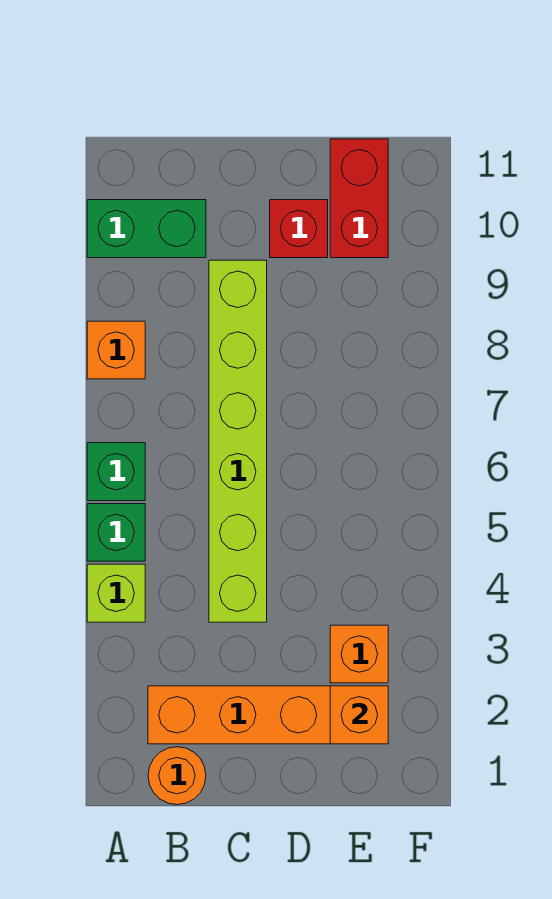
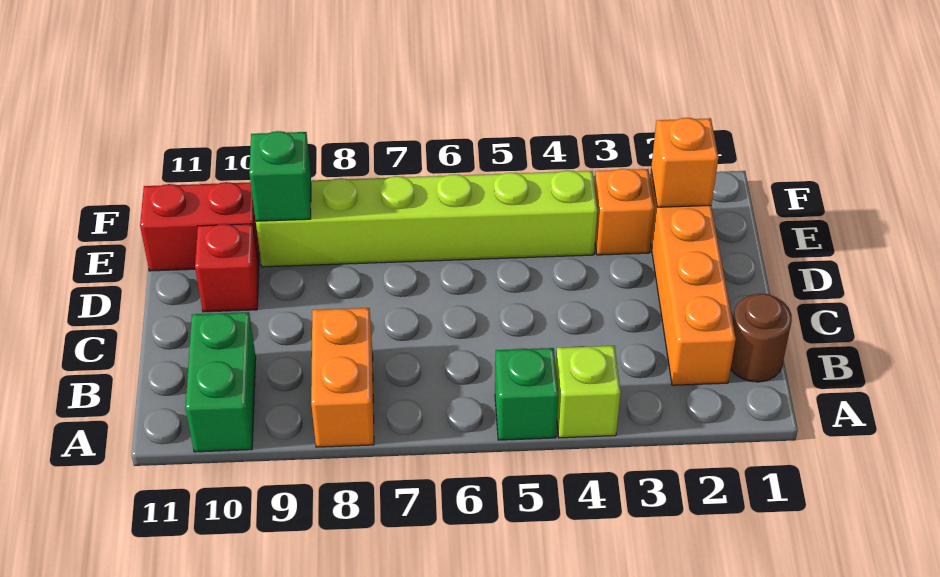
green brick A6 level 1 -> green brick E9 level 2
orange brick A8 level 1 -> orange brick A8:B8 level 1
orange round brick B1 level 1 -> brown round brick B1 level 1
lime brick C4:C9 level 1 -> lime brick E4:E9 level 1

